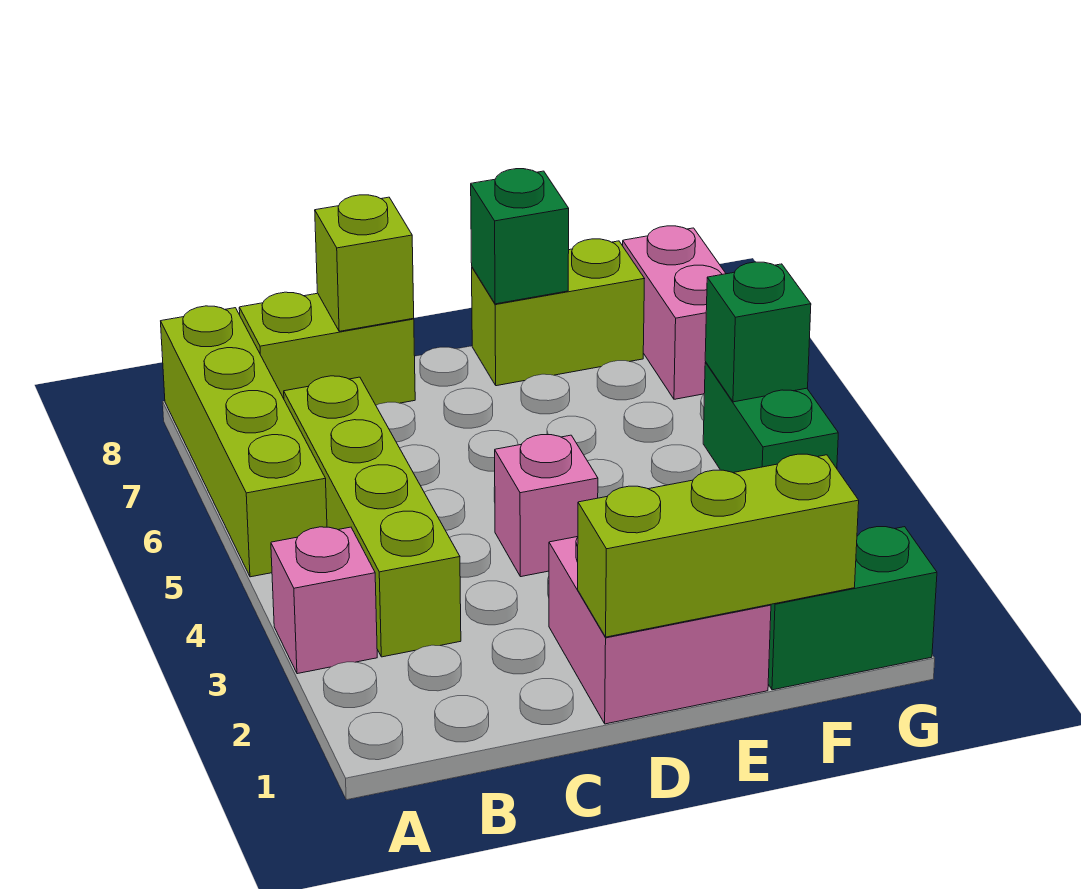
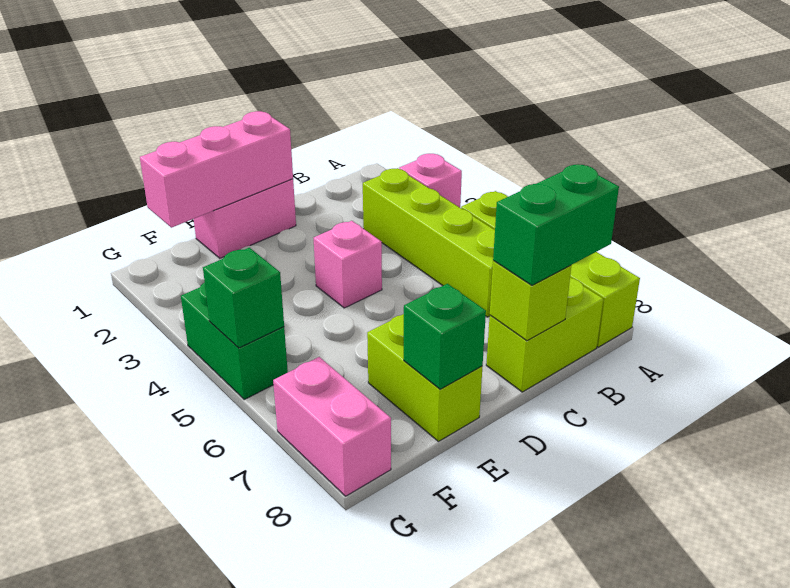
pink brick D1:E2 level 1 -> pink brick D1:E1 level 1
lime brick D1:F1 level 2 -> pink brick D1:F1 level 2
lime brick E8:F8 level 1 -> lime brick E7:E8 level 1
green brick F1:G1 level 1 -> green brick B8:C8 level 3

